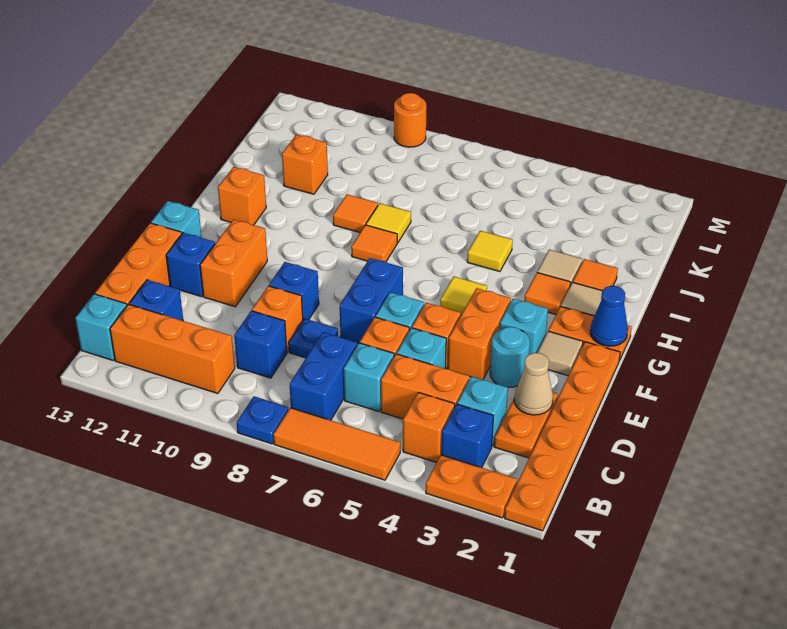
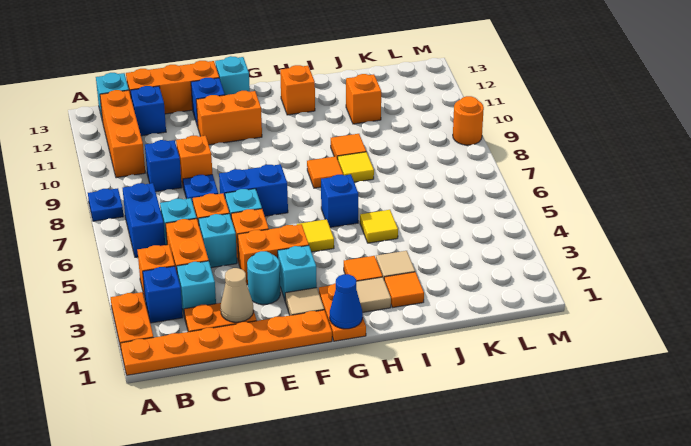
orange tile A5:A7 level 1 -> none
blue brick B7:C7 level 1 -> blue brick B6:B7 level 1
blue brick E9 level 1 -> blue brick H6 level 1

